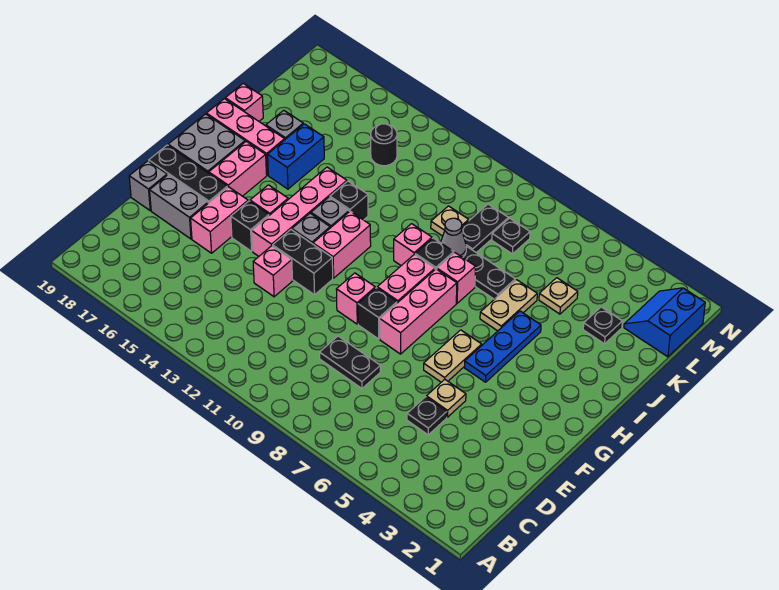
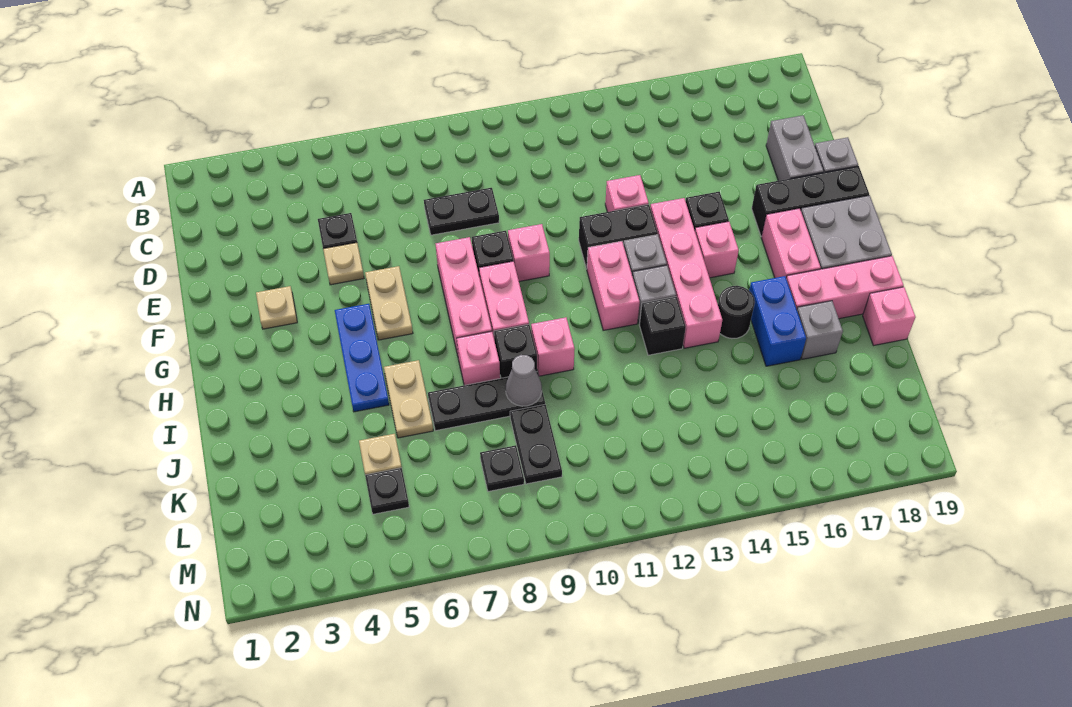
pink brick E16:F16 level 1 -> none
grey brick E17:E18 level 1 -> grey brick D18:E18 level 1
black plate K3 level 1 -> black plate L5 level 1
tan plate K10 level 1 -> tan plate F3 level 1
blue slope L1:M2 level 1 top 1 -> none
black round brick L14 level 1 -> black round brick I15 level 1

